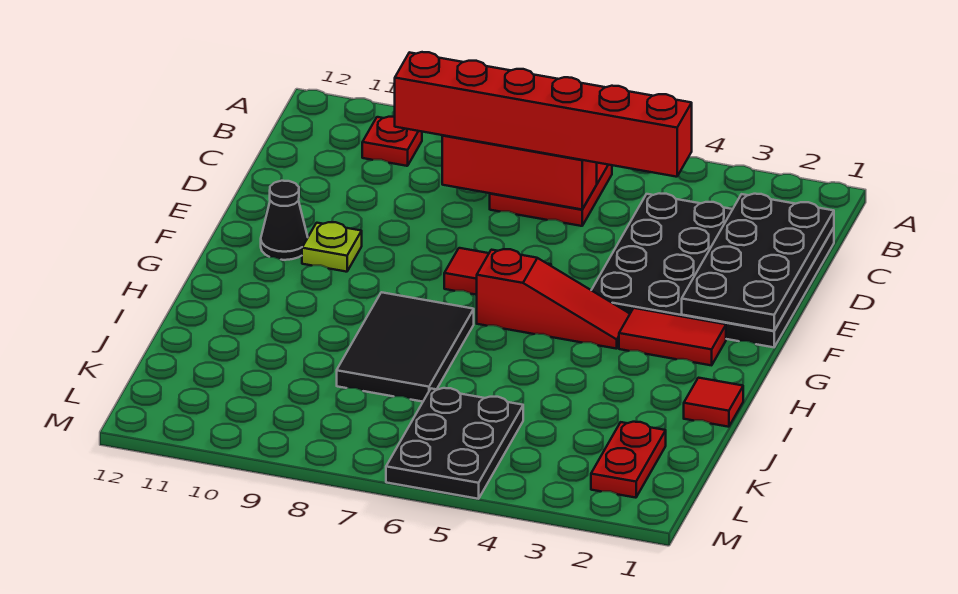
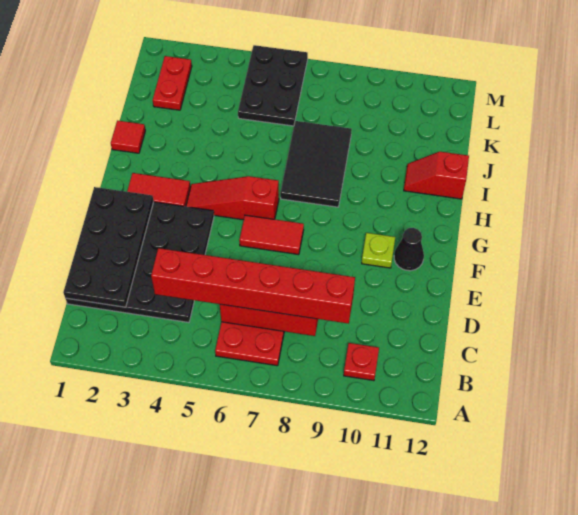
none -> red slope I11:I12 level 1 top 12

